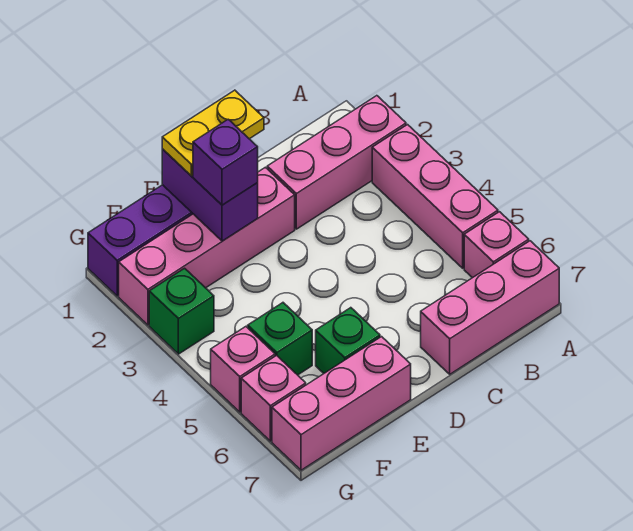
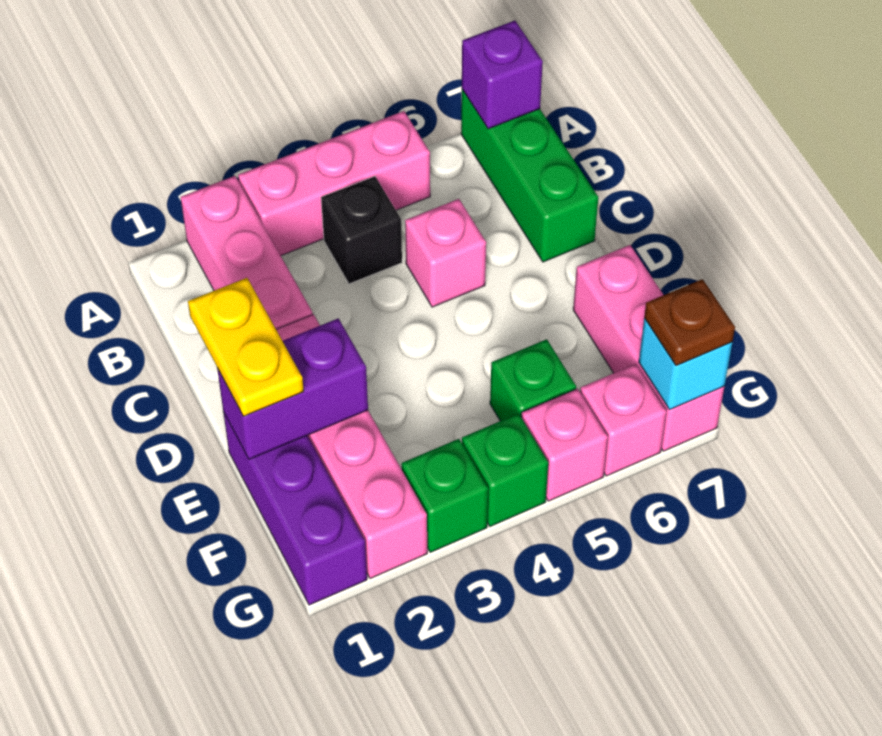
pink brick A6 level 1 -> pink brick C5 level 1
pink brick A7:C7 level 1 -> green brick A7:C7 level 1
none -> black brick B4 level 1
purple brick E2 level 3 -> purple brick A7 level 2
green brick E6 level 1 -> green brick G4 level 1
none -> cyan brick G7 level 2
none -> brown plate G7 level 3

